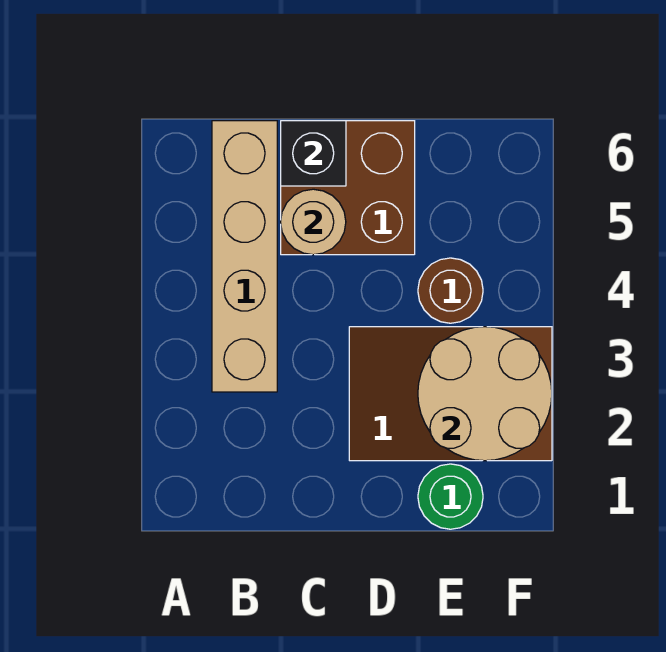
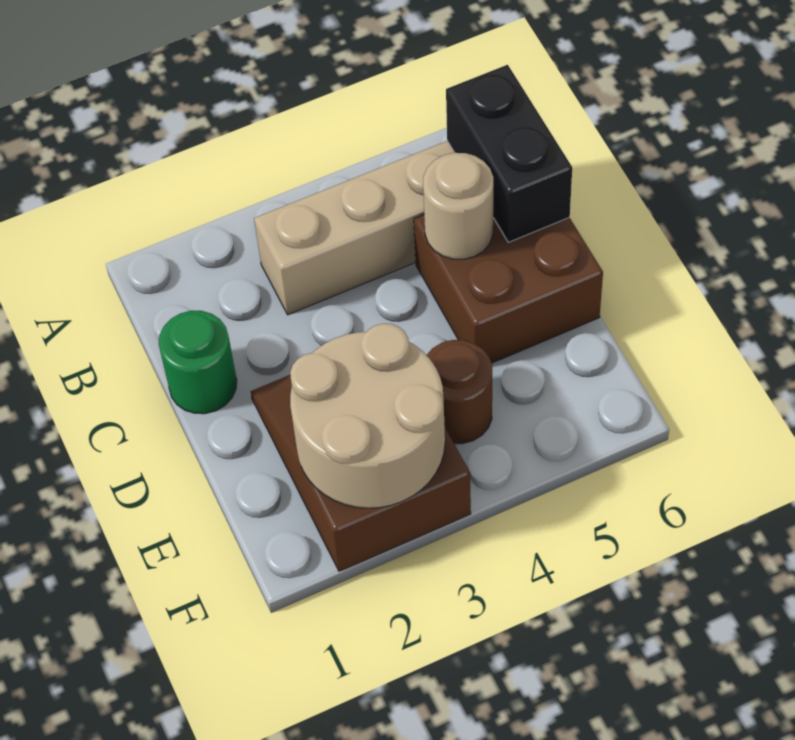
black brick C6 level 2 -> black brick B6:C6 level 2
green round brick E1 level 1 -> green round brick C1 level 1

